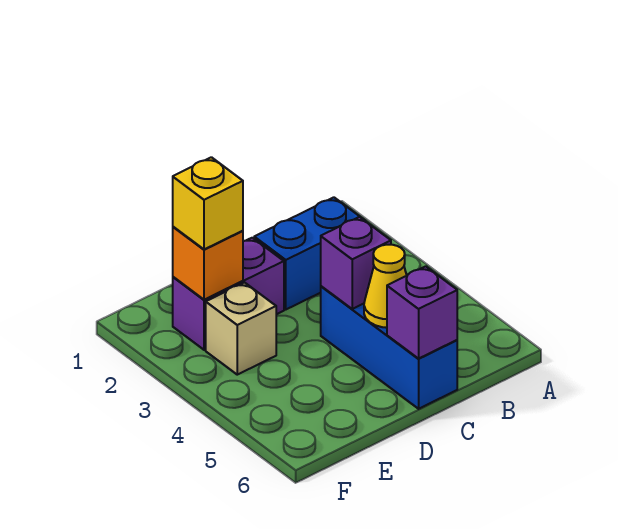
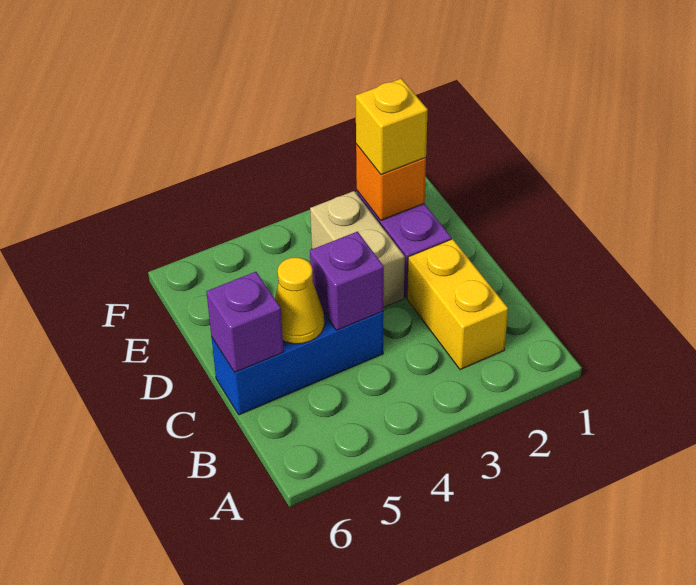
blue brick B2:C2 level 1 -> yellow brick B2:C2 level 1
tan brick E3 level 1 -> tan brick D3:E3 level 1

